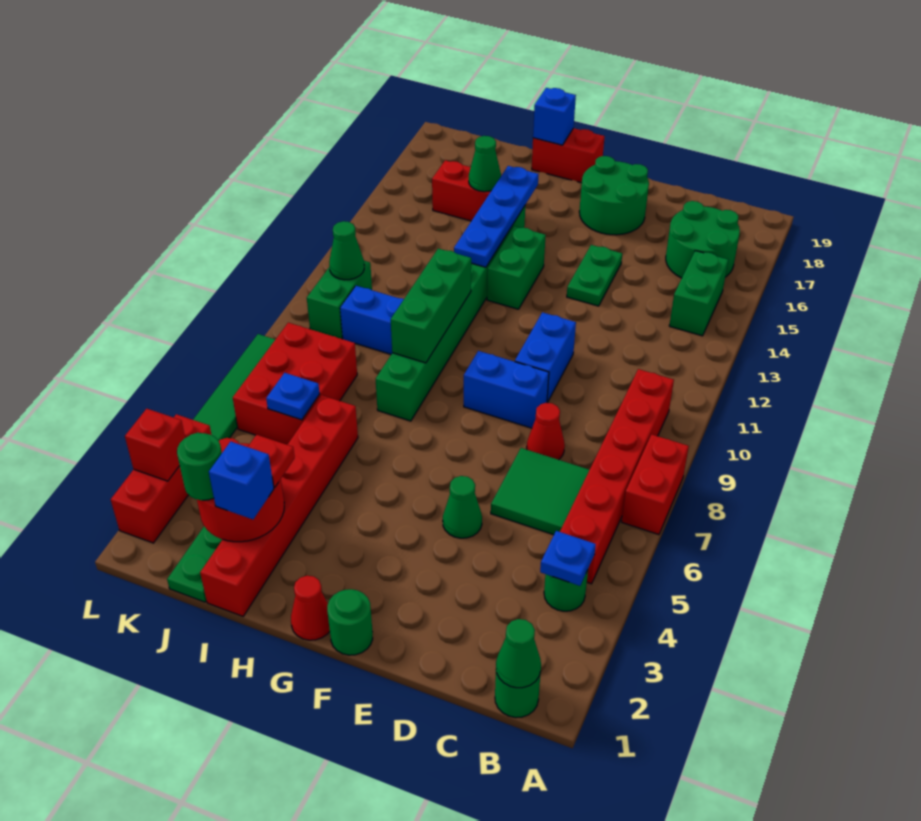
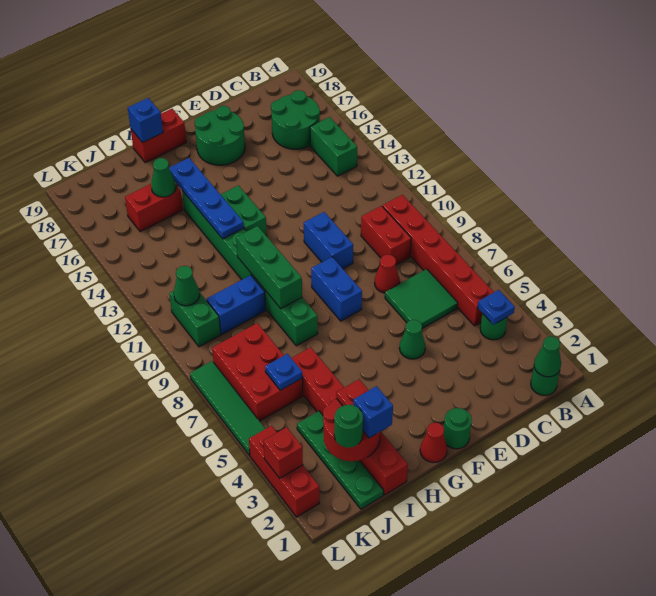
red brick A7:A8 level 1 -> red brick C9:C10 level 1
blue brick E9:F9 level 1 -> blue brick F8:F9 level 1
green plate E14:E15 level 1 -> none

